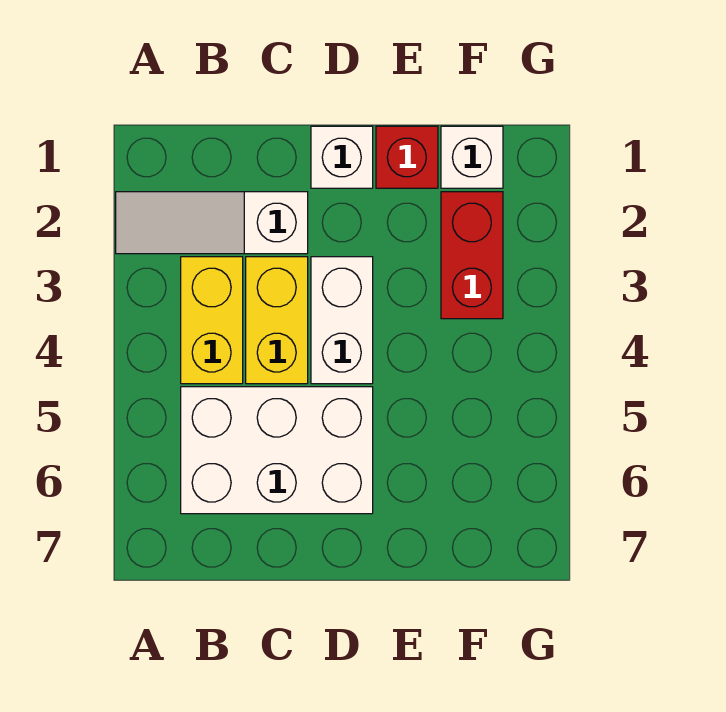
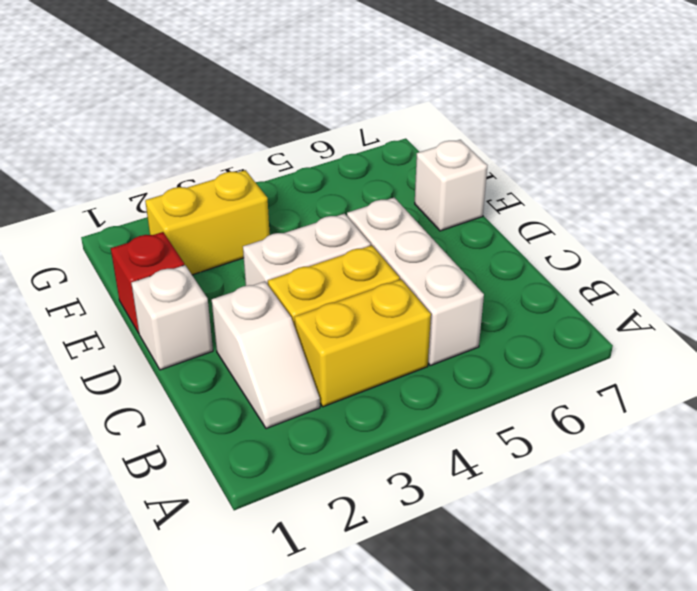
white slope A2:C2 level 1 top C -> white slope B2:C2 level 1 top C
white brick B5:D6 level 1 -> white brick B5:D5 level 1
white brick F1 level 1 -> white brick E7 level 1
red brick F2:F3 level 1 -> yellow brick F2:F3 level 1

